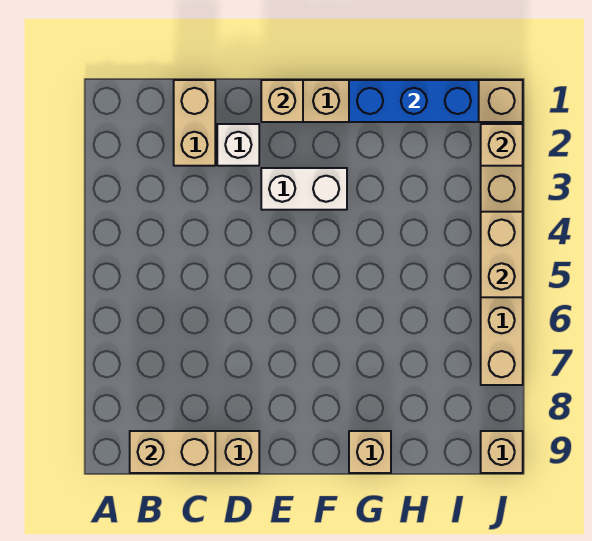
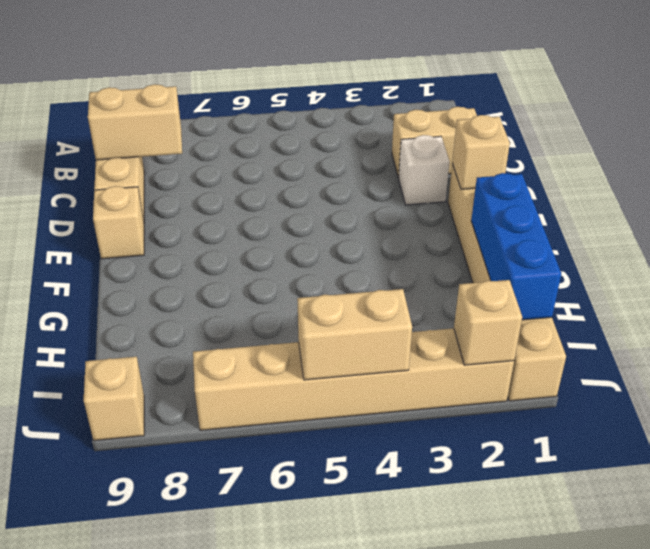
tan brick B9:C9 level 2 -> tan brick C8:C9 level 2
white brick E3:F3 level 1 -> none
tan brick G9 level 1 -> tan brick E9 level 1

